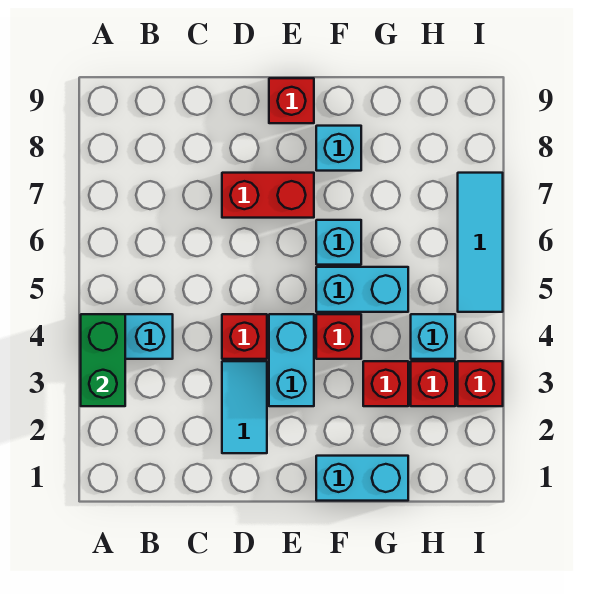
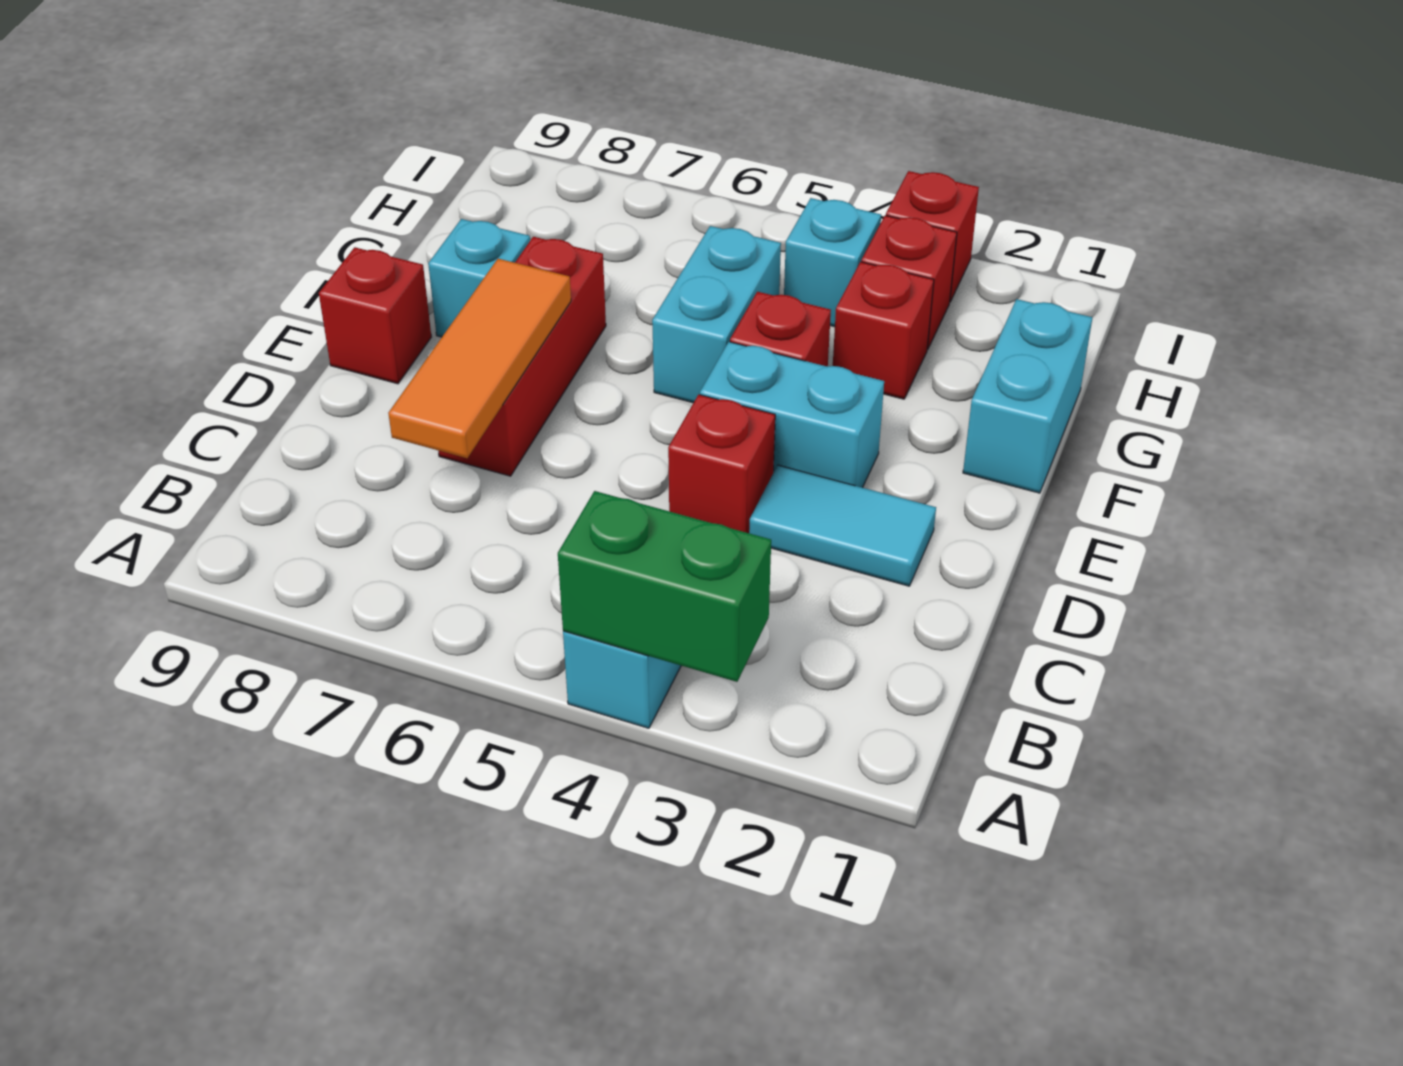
none -> orange tile C7:E7 level 2
red brick D7:E7 level 1 -> red brick D7:F7 level 1
cyan brick F6 level 1 -> none
cyan tile I5:I7 level 1 -> none

